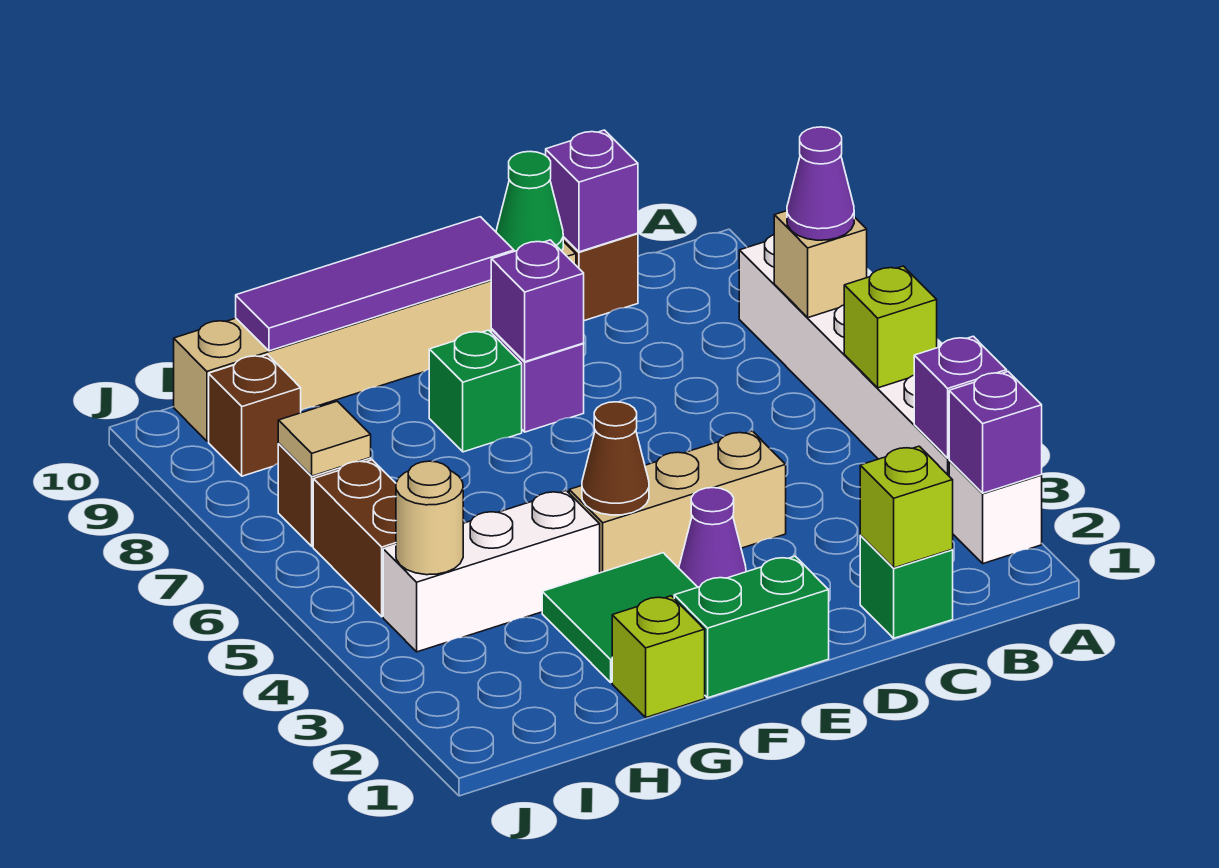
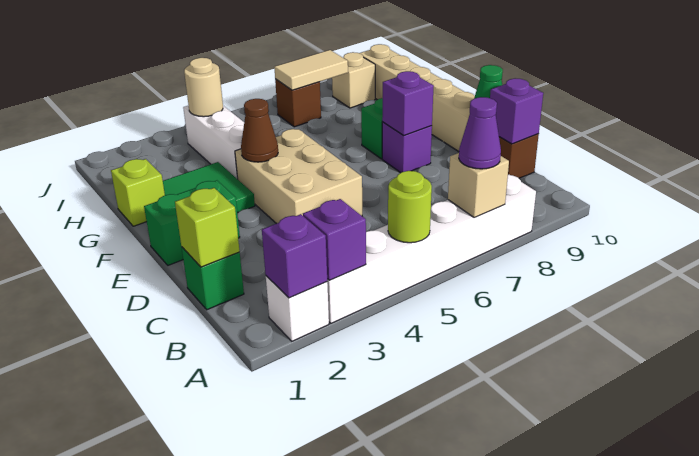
lime brick A5 level 2 -> lime round brick A5 level 2
tan brick D4:F4 level 1 -> tan brick D4:F5 level 1
green brick E1:F1 level 1 -> green brick E1:E2 level 1
purple cone E3 level 1 -> none
purple tile E10:H10 level 2 -> none
brown brick I5:I6 level 1 -> none
tan tile I7 level 2 -> tan tile I7:I8 level 2
brown brick I9 level 1 -> tan brick I9 level 1

